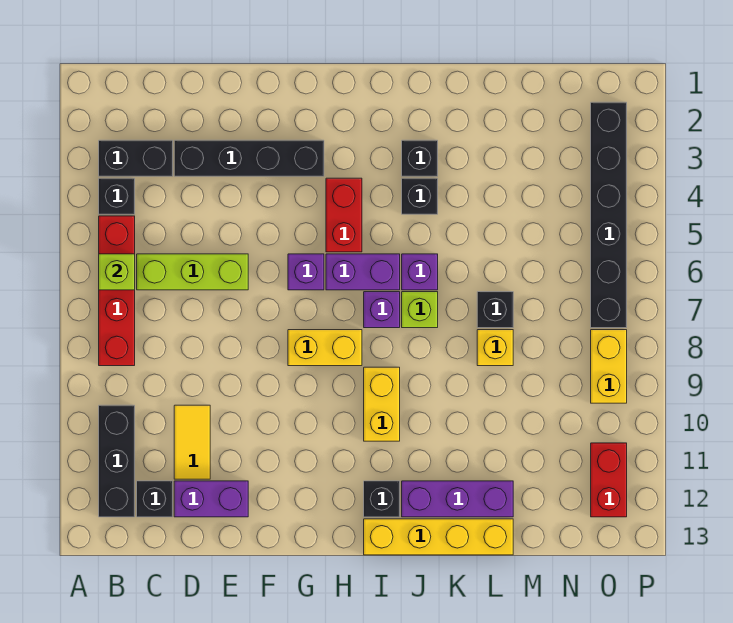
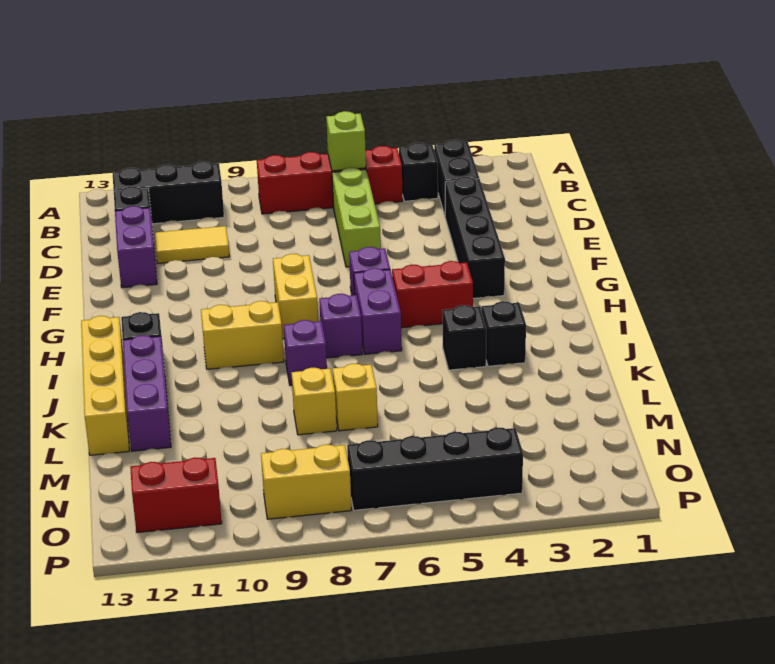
purple brick J6 level 1 -> purple brick J8 level 1
lime brick J7 level 1 -> none
black brick L7 level 1 -> yellow brick L7 level 1
black brick O2:O7 level 1 -> black brick O4:O7 level 1

